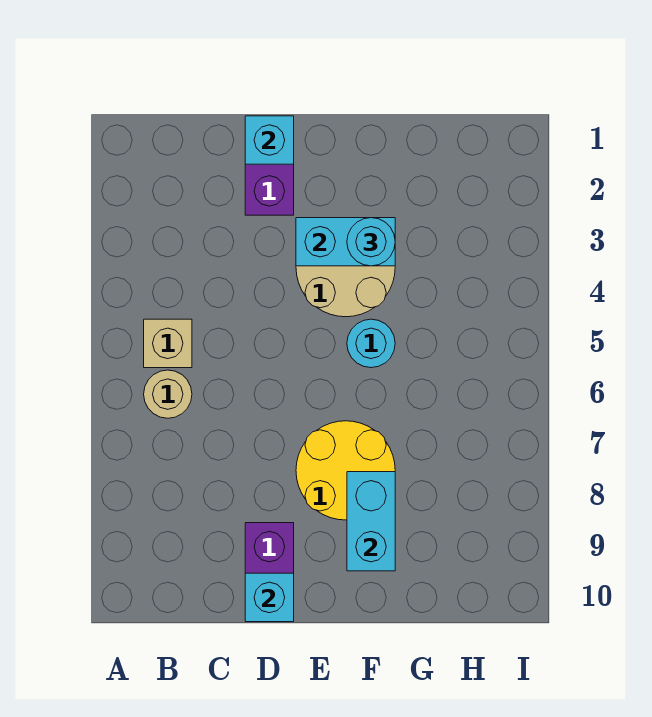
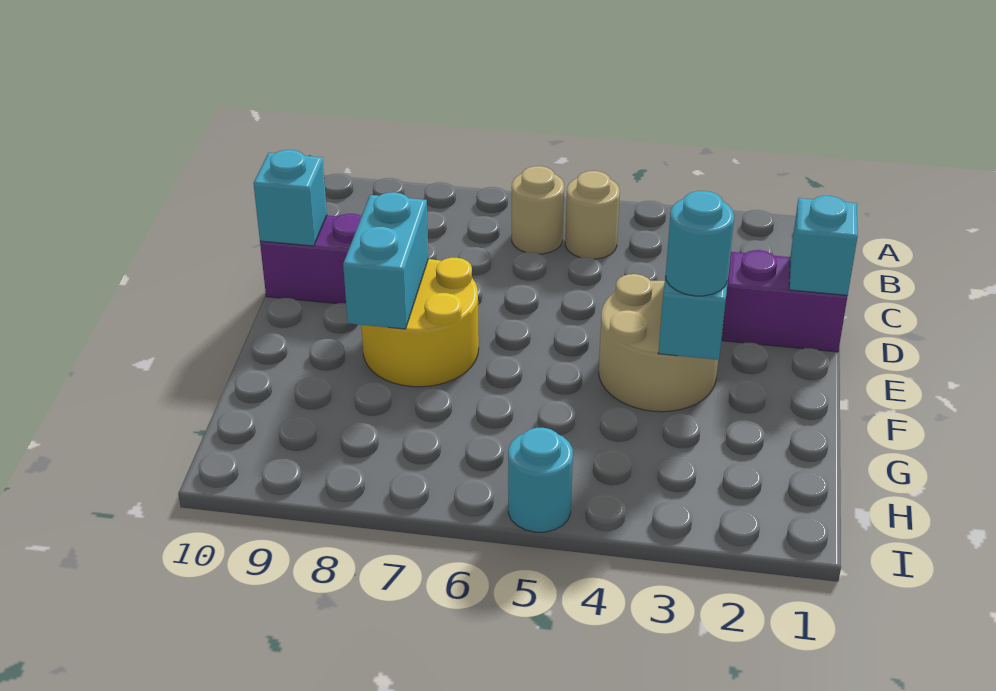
tan brick B5 level 1 -> tan round brick B5 level 1
cyan round brick F5 level 1 -> cyan round brick I5 level 1
cyan brick F8:F9 level 2 -> cyan brick E8:F8 level 2

